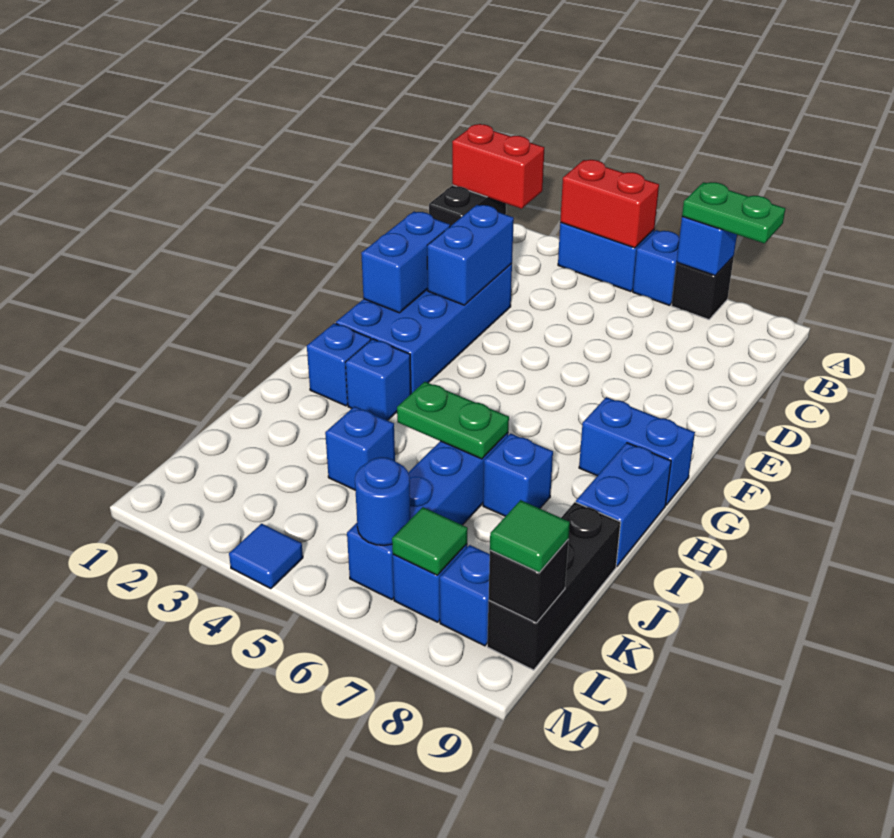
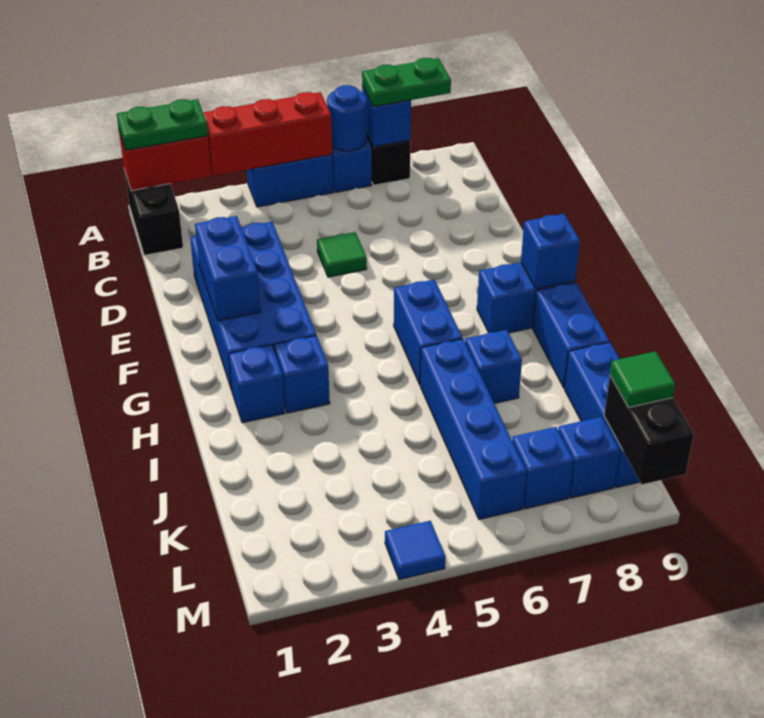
red brick A4:A5 level 2 -> red brick A3:A5 level 2
blue brick D3:E3 level 2 -> blue brick G6:H6 level 1
green plate I5:I6 level 2 -> green plate A1:A2 level 3
blue brick J4 level 1 -> blue brick G9 level 2
black brick J9:L9 level 1 -> blue brick J9:L9 level 1
blue round brick L6 level 2 -> blue round brick A6 level 2
green tile L7 level 2 -> green tile D5 level 1
black brick L9 level 2 -> black brick L9:M9 level 2

